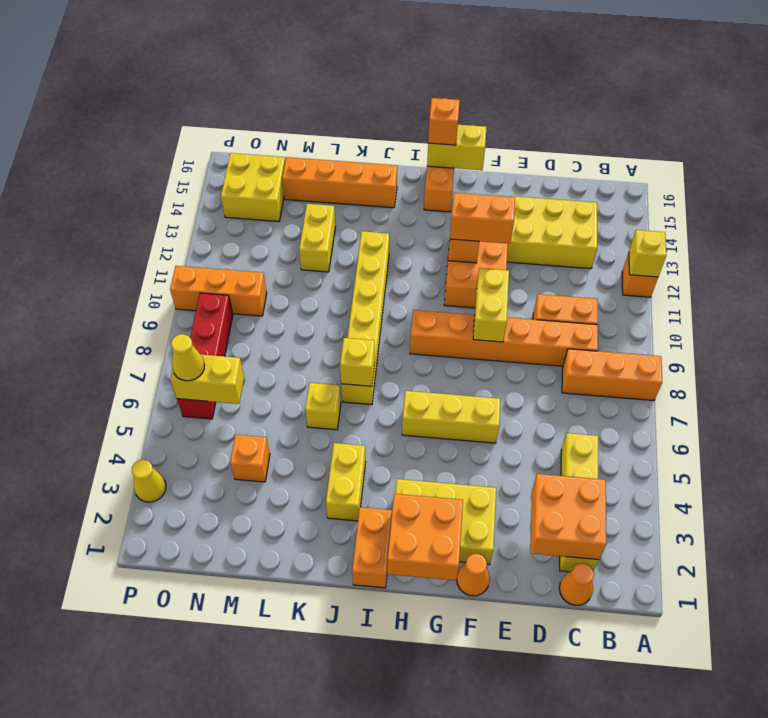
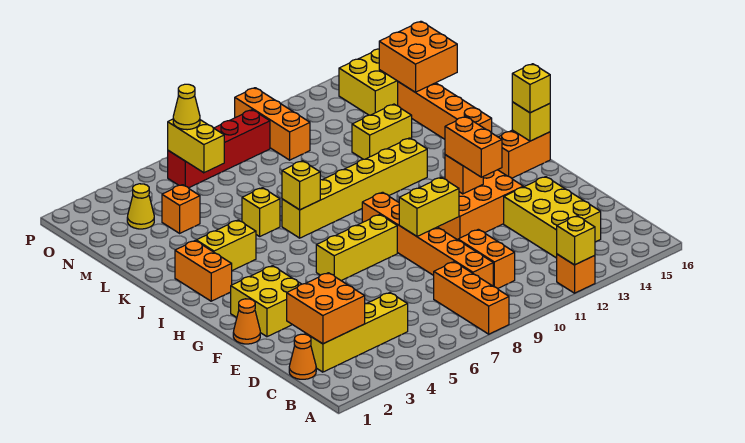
yellow brick F2:H3 level 1 -> yellow brick F2:G3 level 1
yellow brick F6:H6 level 1 -> yellow brick G6:G8 level 1
orange brick G1:H2 level 2 -> orange brick M15:N16 level 2
yellow brick G16:H16 level 2 -> yellow brick H16 level 2
orange brick H16 level 3 -> yellow brick H16 level 3
orange brick I1:I2 level 1 -> orange brick I2:J2 level 1
yellow cone P3 level 1 -> yellow cone N3 level 1

